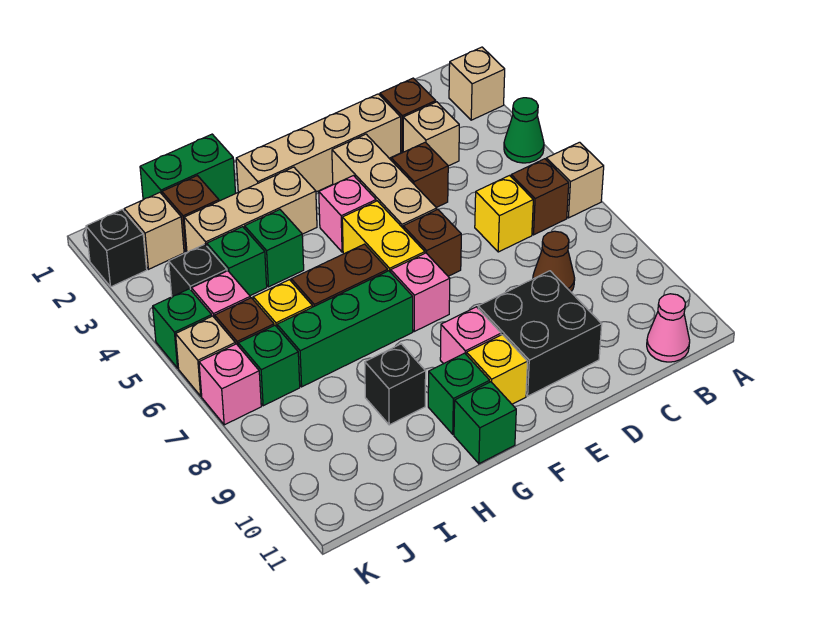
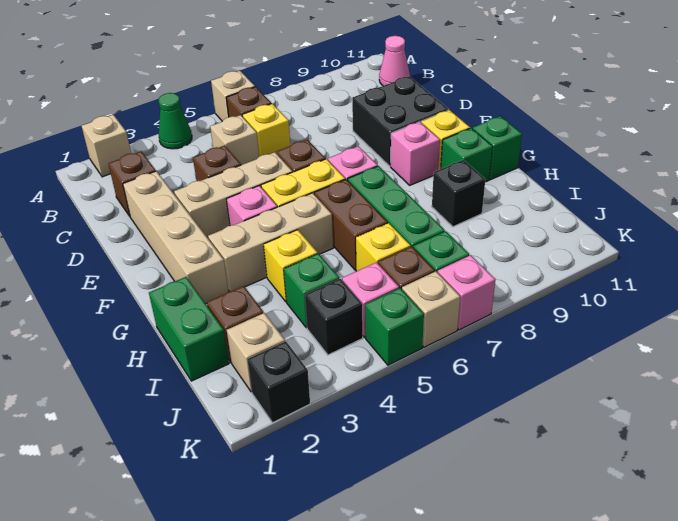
tan brick C3 level 1 -> tan brick C5 level 1
brown cone C8 level 1 -> none
tan brick G3:I3 level 1 -> tan brick G3:G5 level 1
green brick H4 level 1 -> yellow brick H4 level 1

